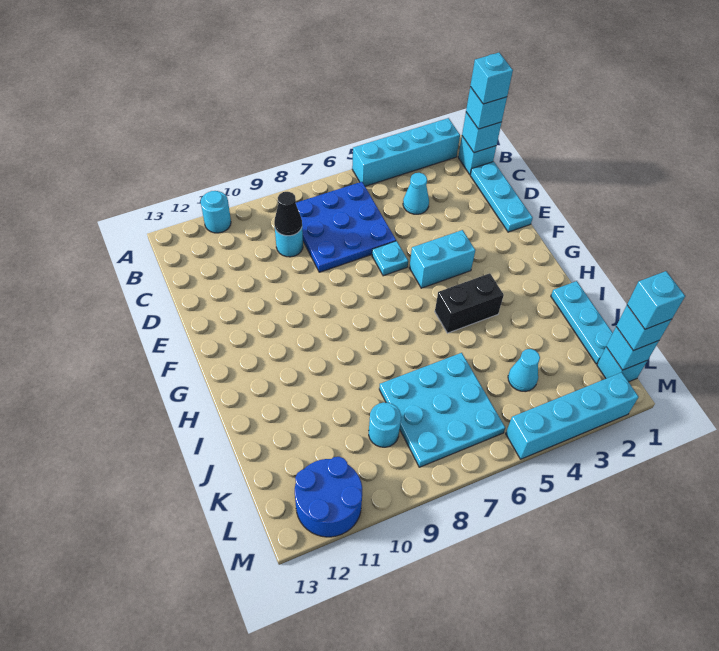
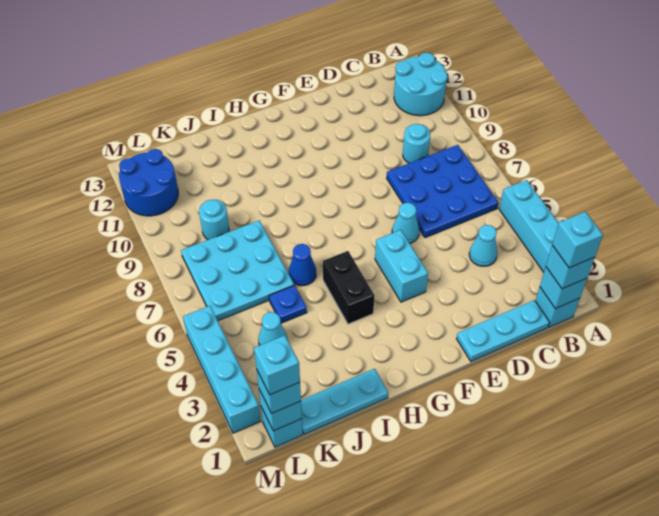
cyan round brick A11 level 1 -> cyan round brick A11:B12 level 1
black cone C9 level 2 -> none
cyan plate E6 level 1 -> cyan cone E6 level 1
none -> blue cone I6 level 1
none -> blue plate J5 level 1

